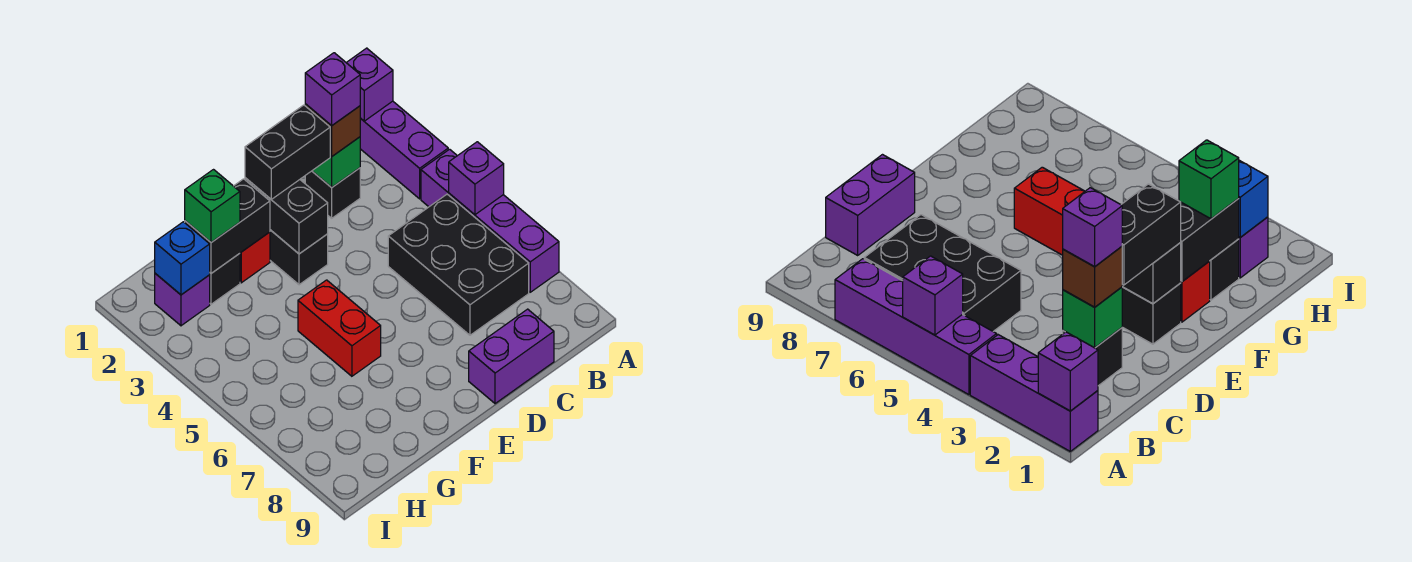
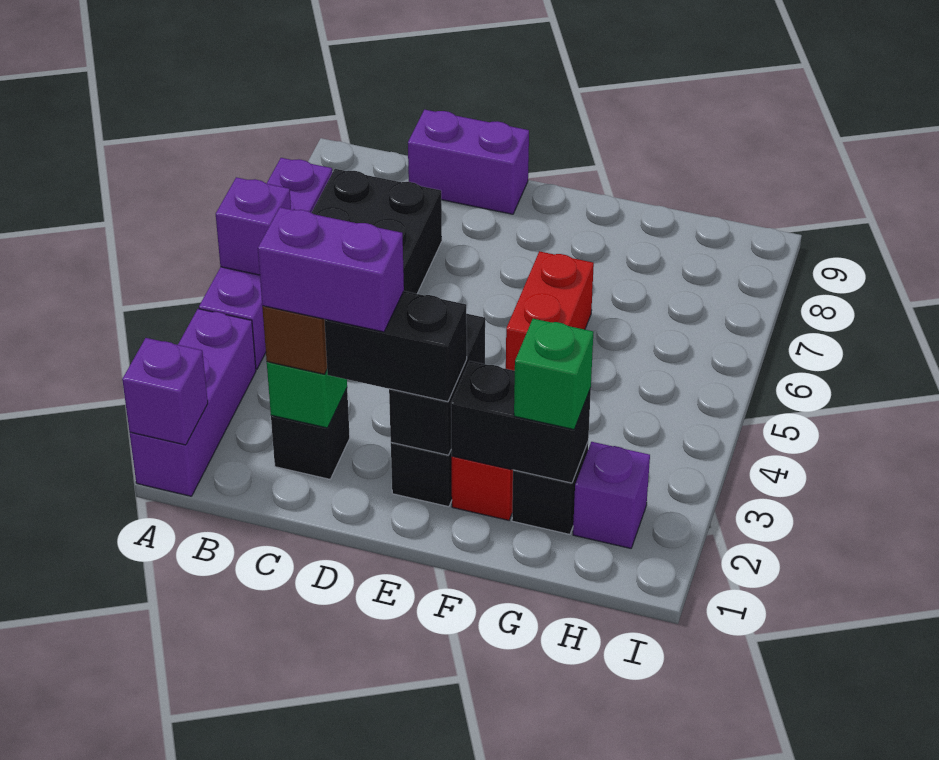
purple brick C2 level 4 -> purple brick C2:D2 level 4
blue brick H2 level 2 -> none

